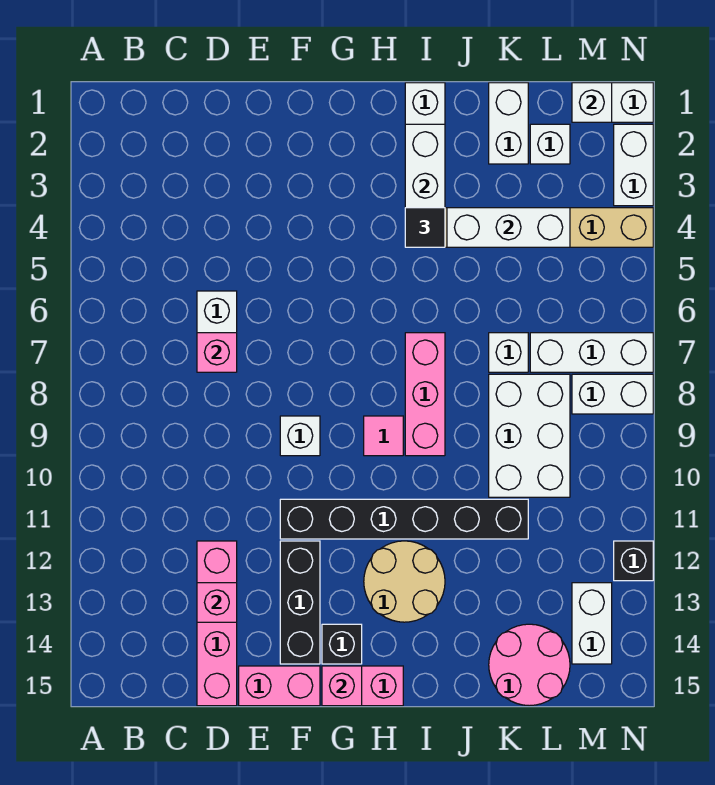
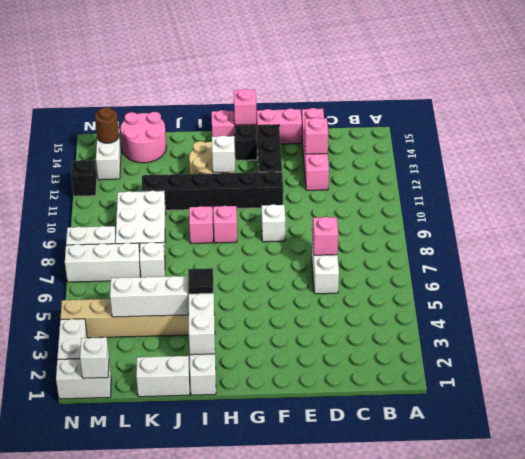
pink tile H9 level 1 -> pink brick H9 level 1
pink brick I7:I9 level 1 -> pink brick I9 level 1
white brick K1:K2 level 1 -> white brick J1:K1 level 1
white brick L2 level 1 -> white brick H12 level 2
none -> brown round brick M14 level 2

